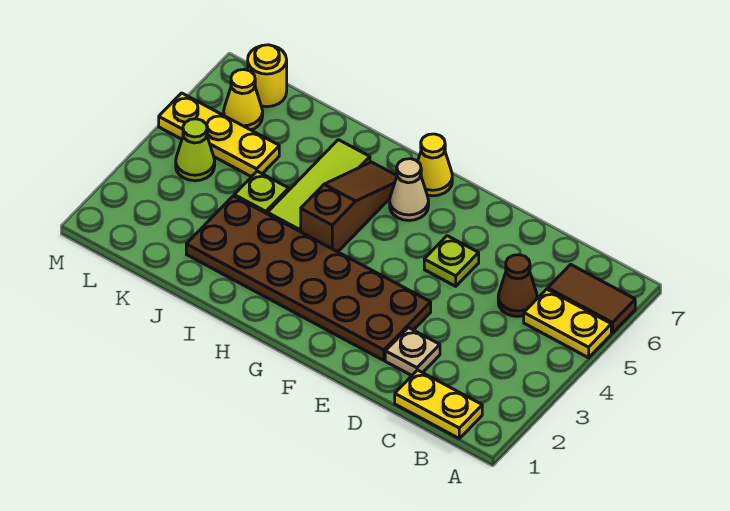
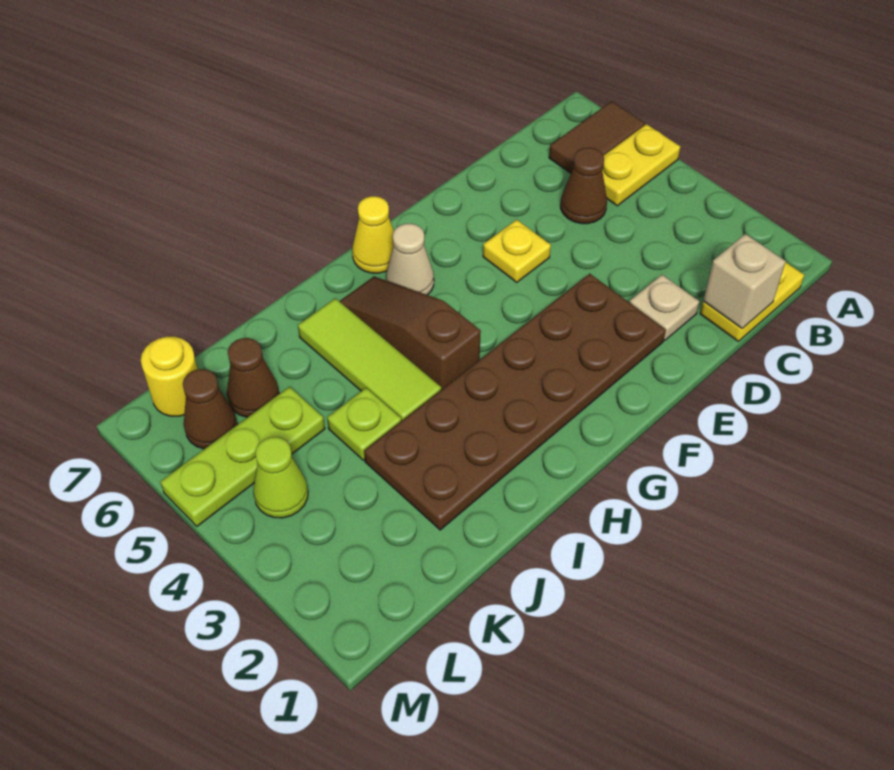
none -> tan brick C1 level 2
lime plate E5 level 1 -> yellow plate E5 level 1
yellow plate K5:M5 level 1 -> lime plate K5:M5 level 1
none -> brown cone K6 level 1
yellow cone L6 level 1 -> brown cone L6 level 1

